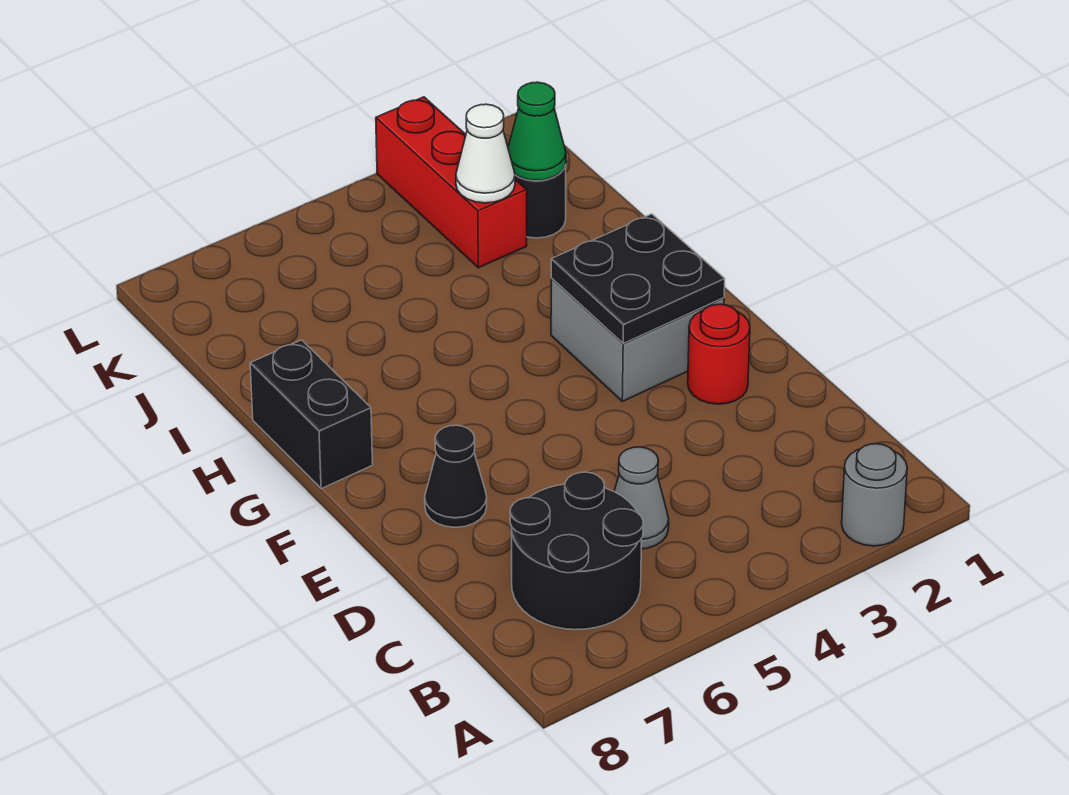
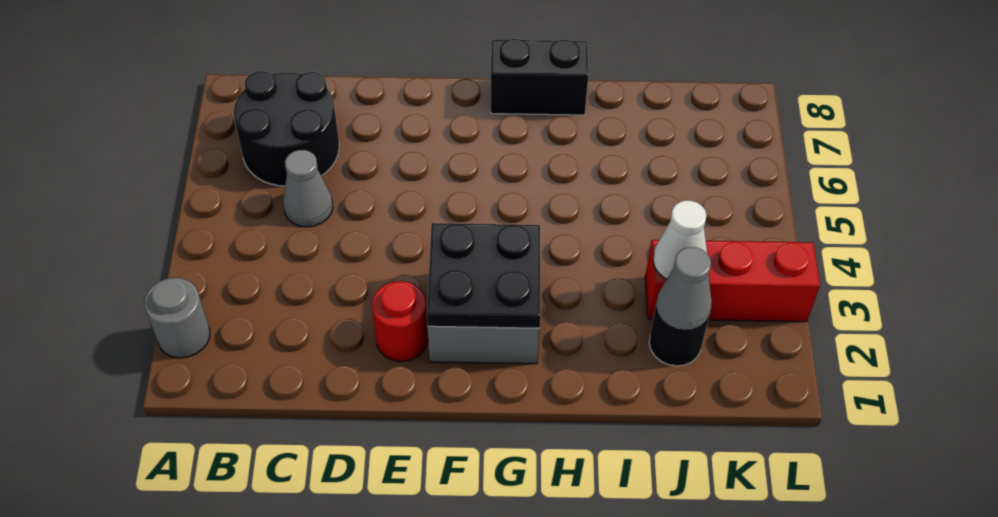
black cone E7 level 1 -> none
green cone J2 level 2 -> grey cone J2 level 2

